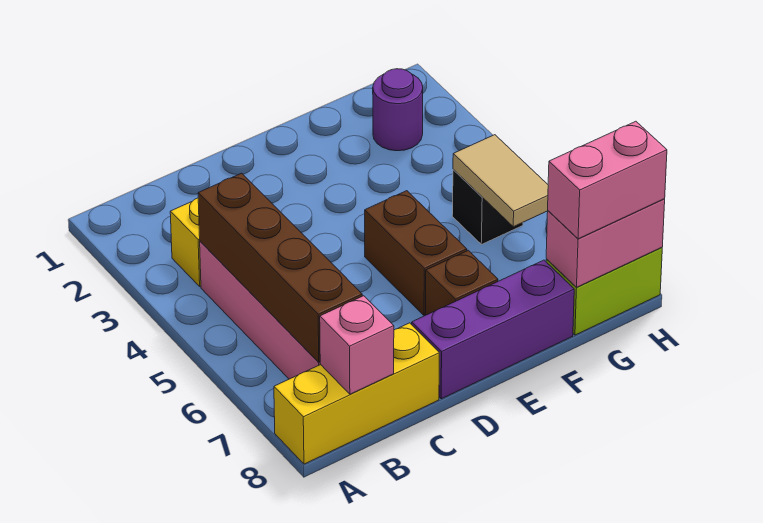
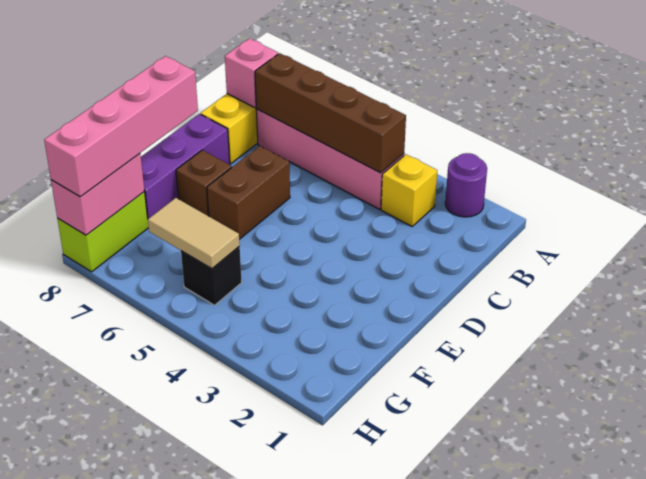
brown brick E5:E6 level 1 -> brown brick D6:E6 level 1
purple round brick G2 level 1 -> purple round brick A2 level 1
pink brick G8:H8 level 3 -> pink brick E8:H8 level 3

